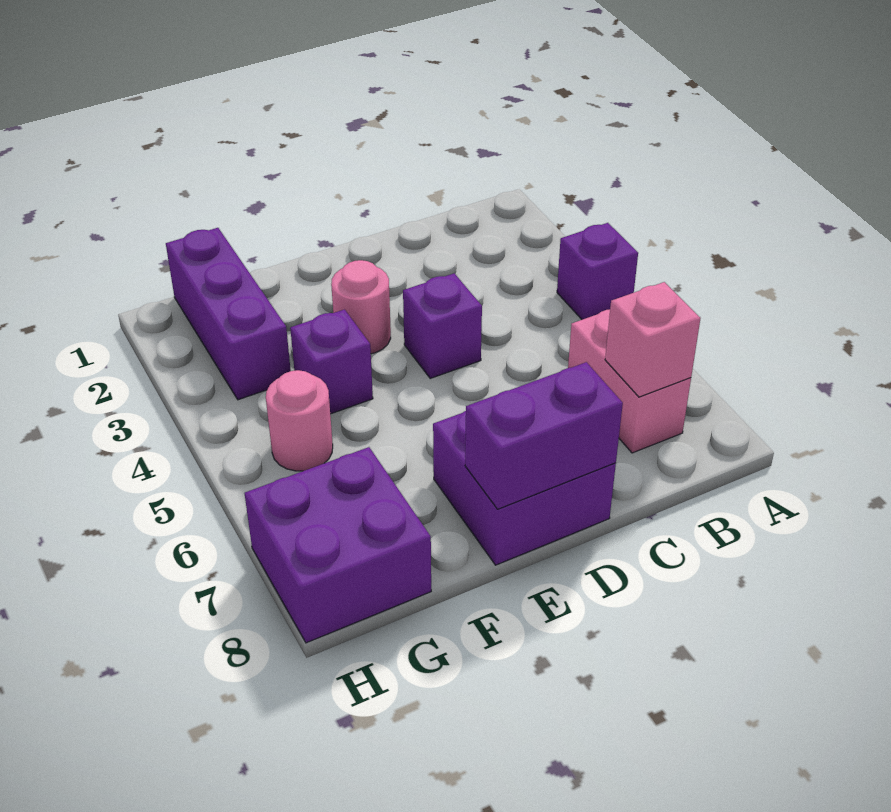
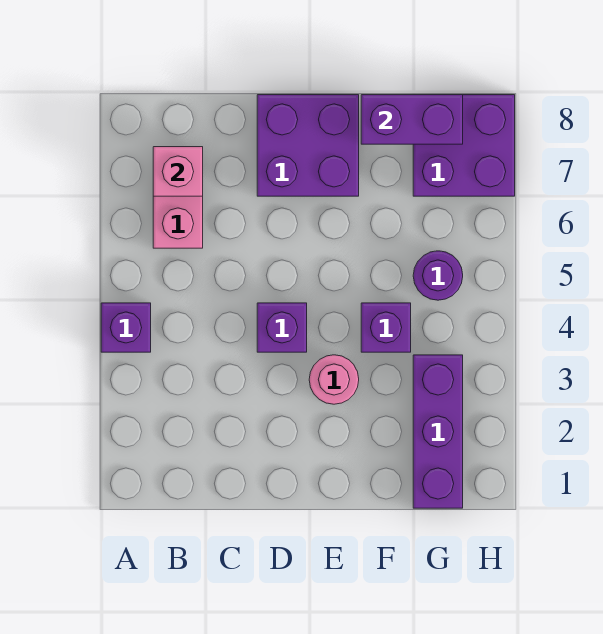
purple brick D8:E8 level 2 -> purple brick F8:G8 level 2
pink round brick G5 level 1 -> purple round brick G5 level 1

